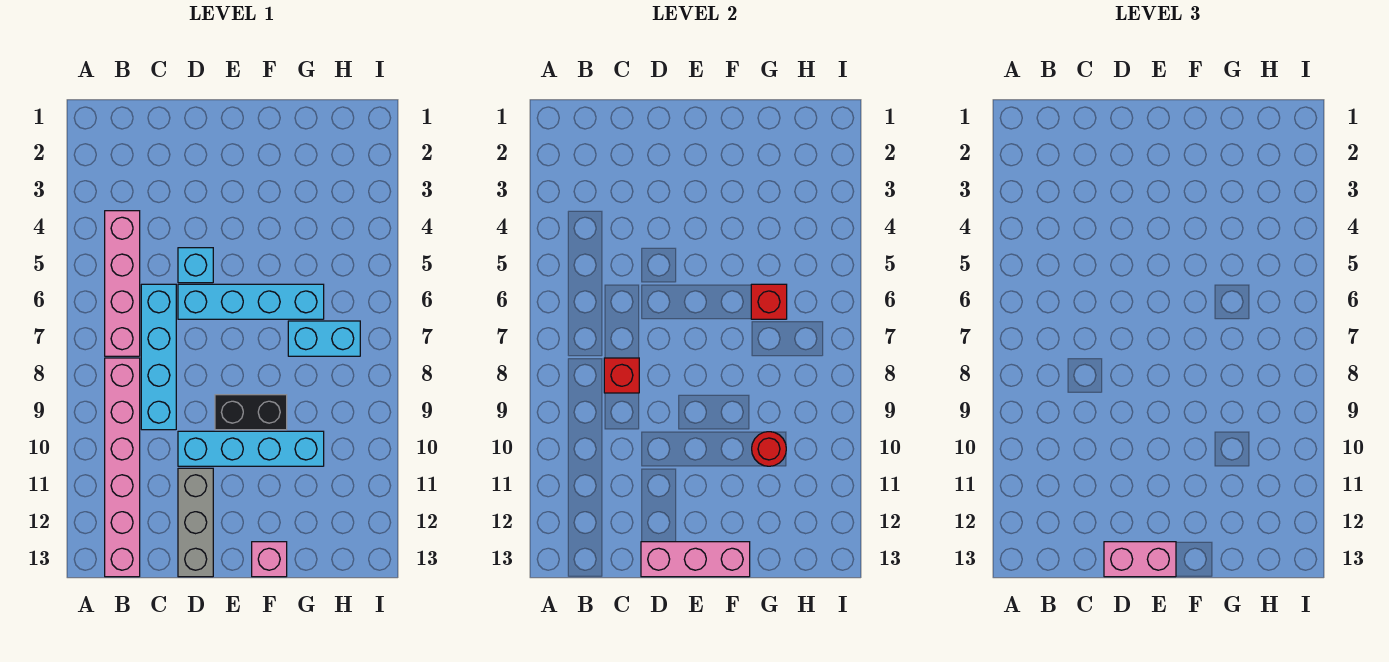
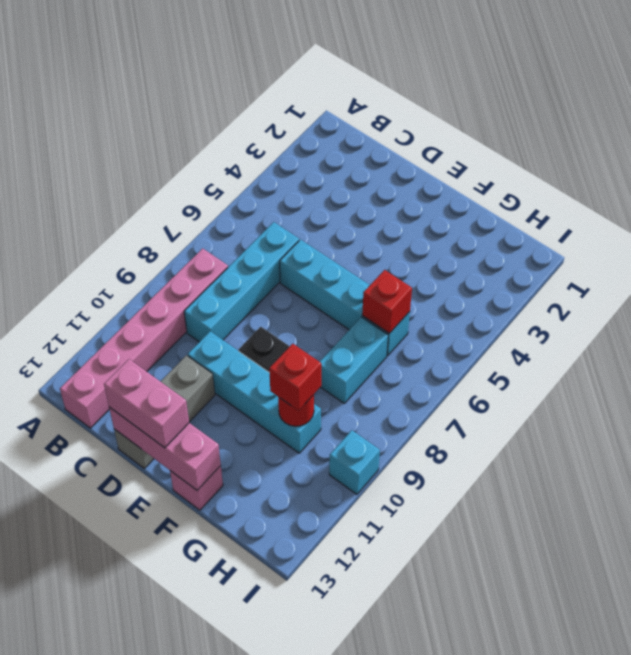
pink brick B4:B7 level 1 -> none
red brick C8 level 2 -> red brick G10 level 3
cyan brick D5 level 1 -> cyan brick I10 level 1
cyan brick G7:H7 level 1 -> cyan brick G7:G8 level 1

